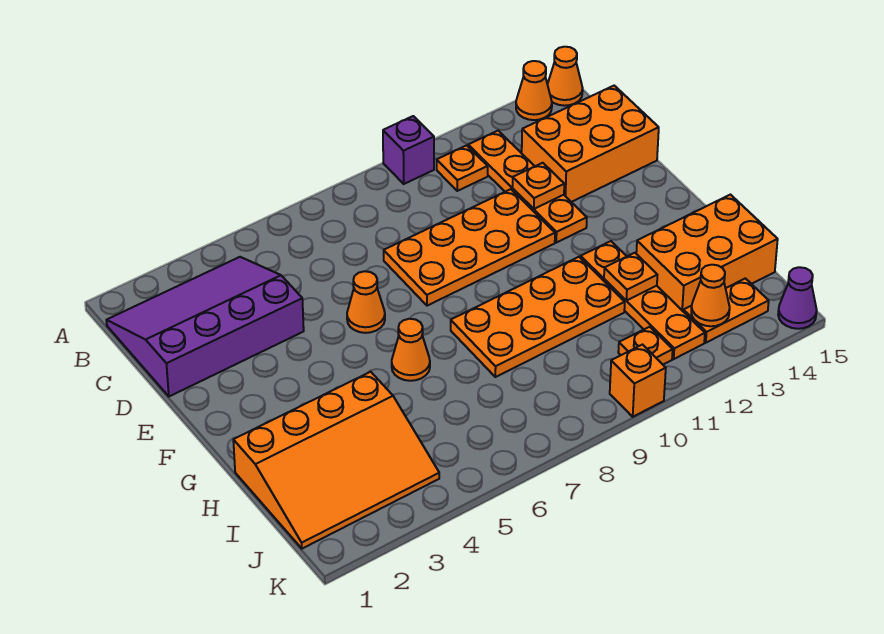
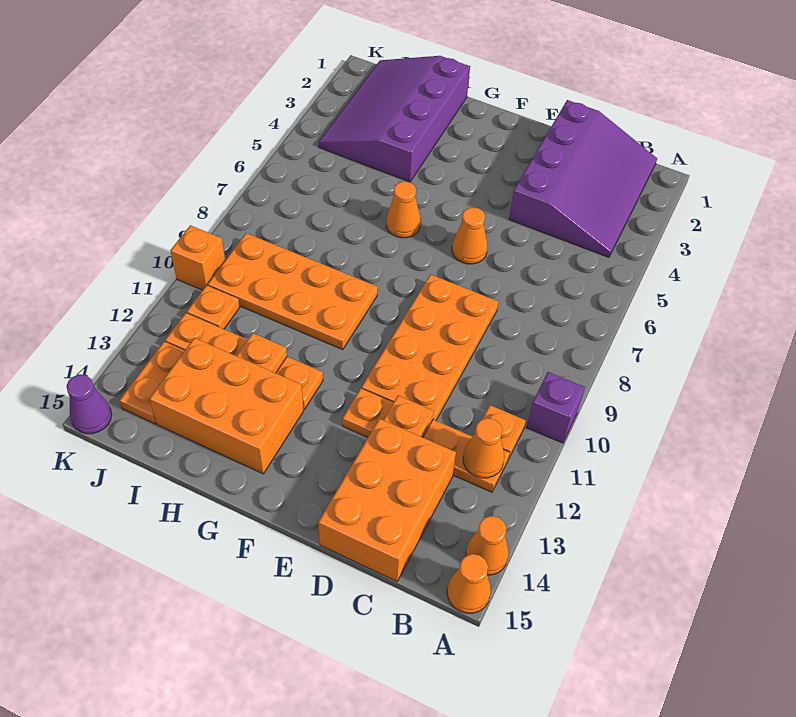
orange plate G8:H11 level 1 -> orange plate G9:J10 level 1
orange slope H1:J4 level 1 top H -> purple slope H1:J4 level 1 top H
orange brick H13:I15 level 1 -> orange brick G13:I14 level 1
orange cone J13 level 2 -> orange cone B12 level 2

